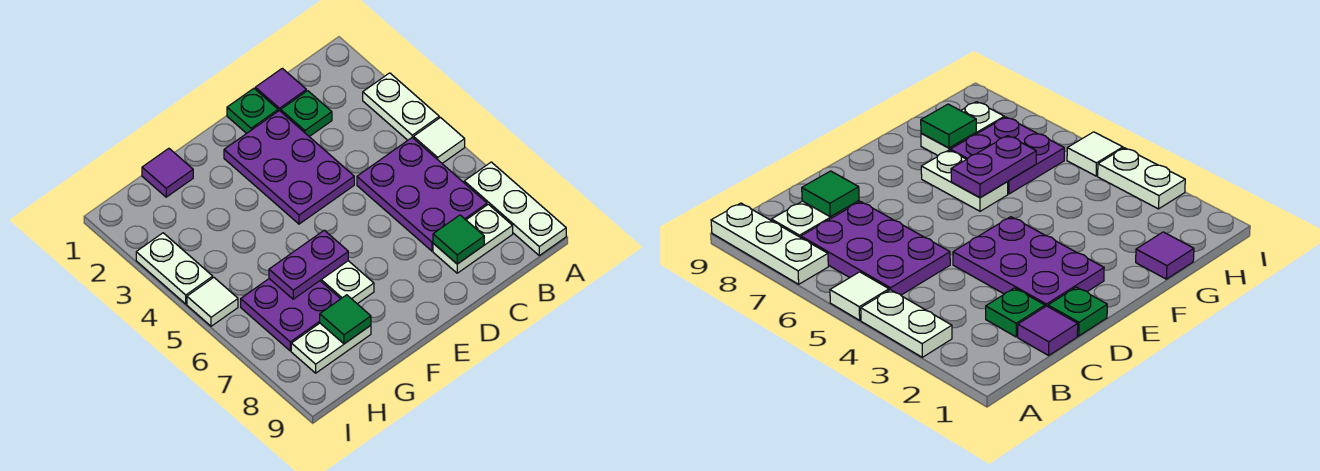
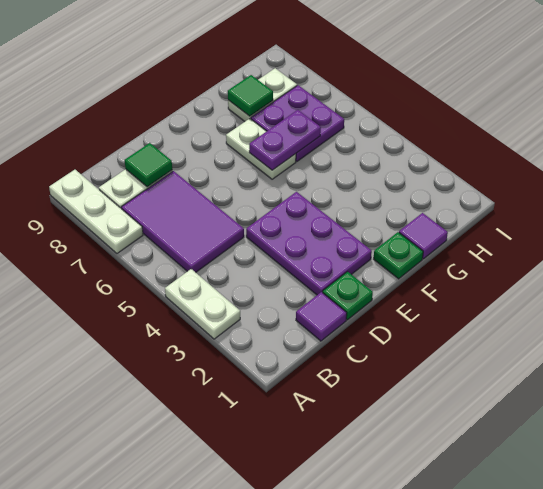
white tile A5 level 1 -> none
purple plate B5:C7 level 1 -> purple tile B5:C7 level 1
green plate C2 level 1 -> green plate F1 level 1
white plate I3:I4 level 1 -> none
white tile I5 level 1 -> none

